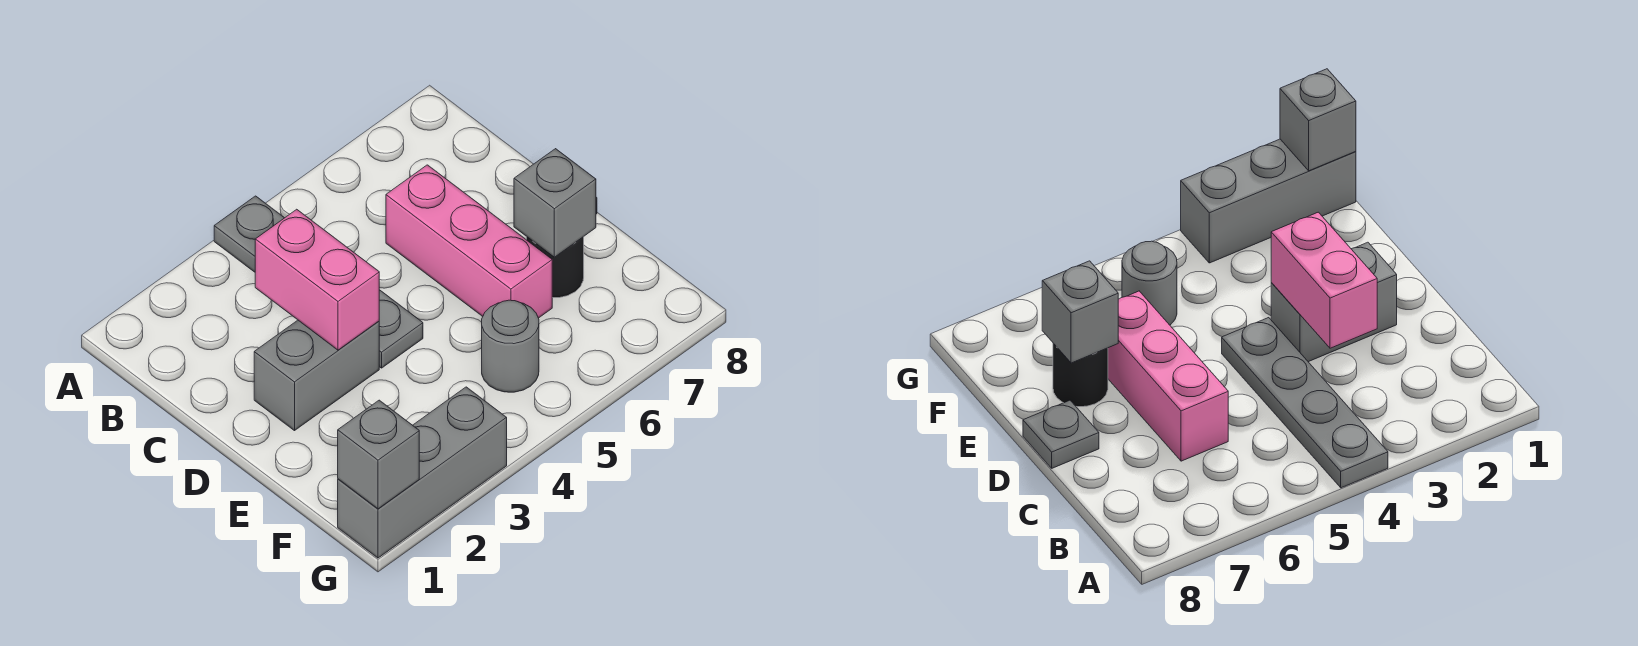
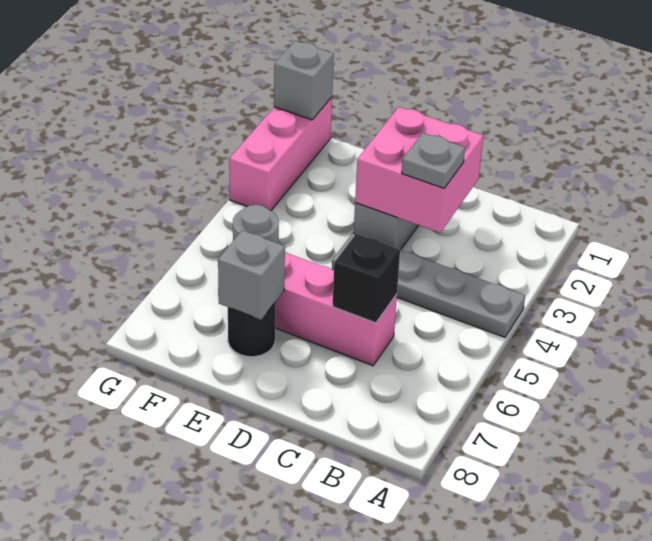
pink brick C3:D3 level 2 -> pink brick C2:D3 level 2
none -> black brick C6 level 2
grey plate D8 level 1 -> grey plate C3 level 3
grey brick G1:G3 level 1 -> pink brick G1:G3 level 1

